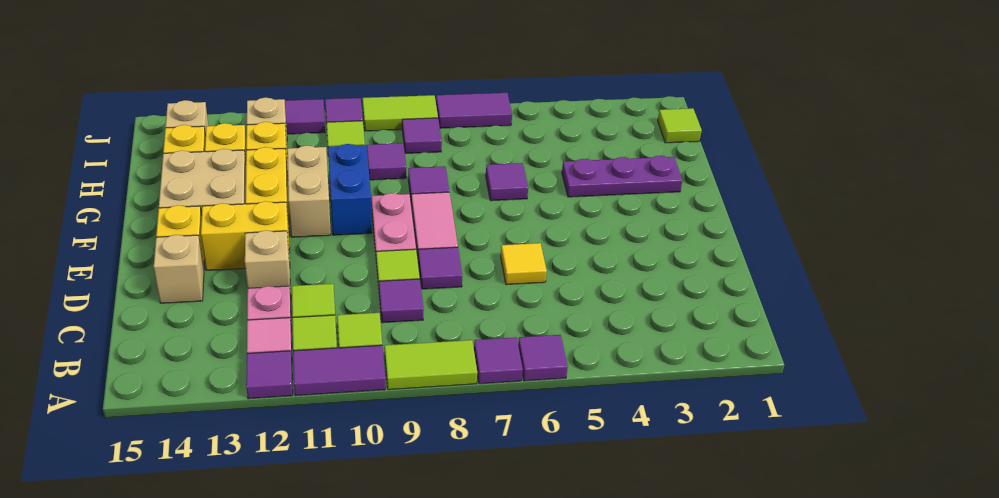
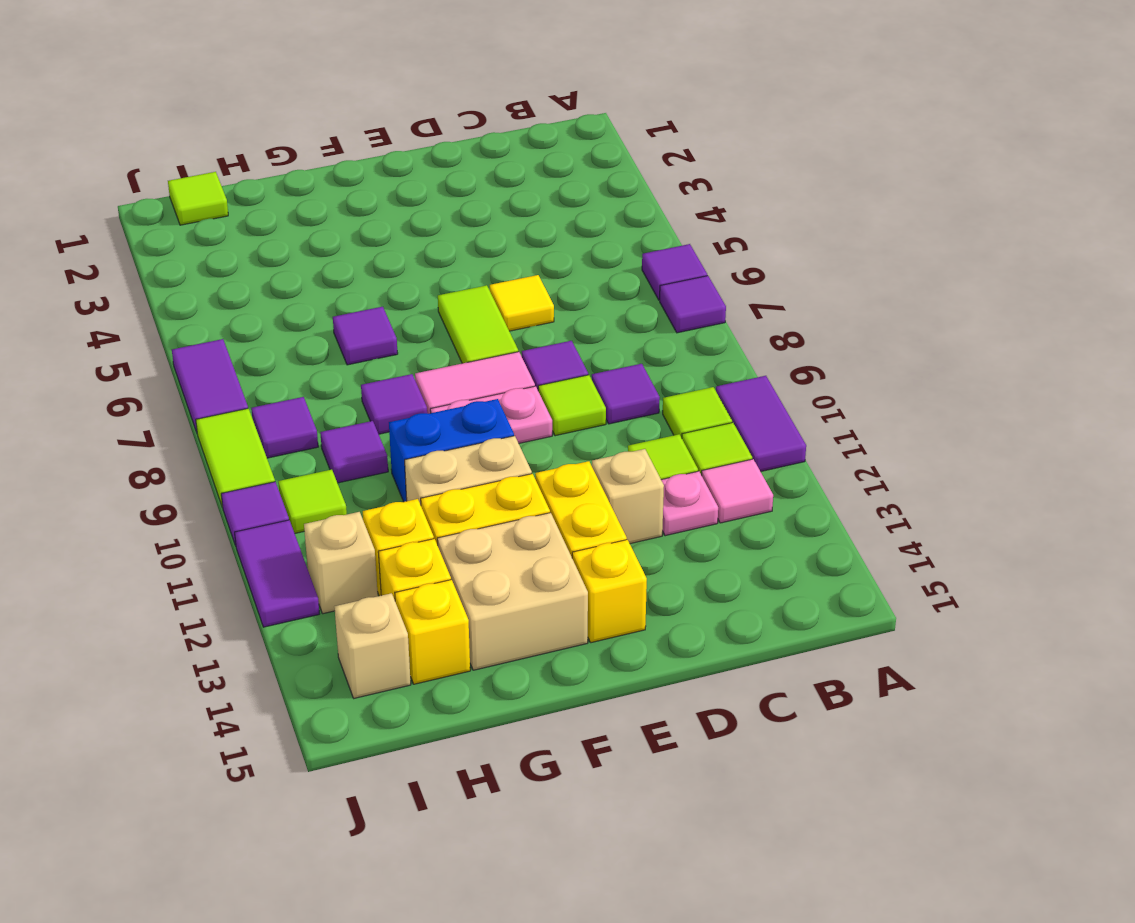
lime tile A8:A9 level 1 -> lime tile E6:E7 level 1
purple tile A12 level 1 -> none
tan brick D14 level 1 -> none
purple plate G2:G4 level 1 -> none

